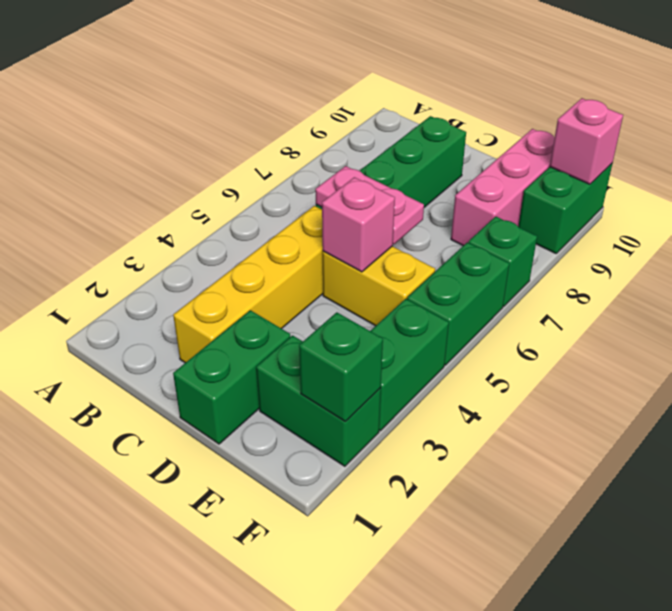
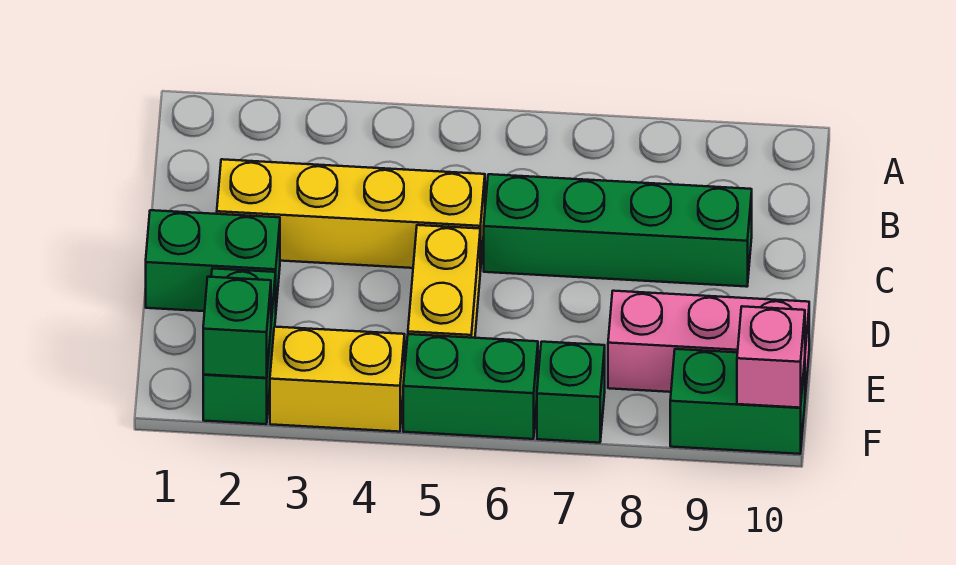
pink plate C6:D6 level 2 -> none
pink brick D5 level 2 -> none
green brick F3:F4 level 1 -> yellow brick F3:F4 level 1

